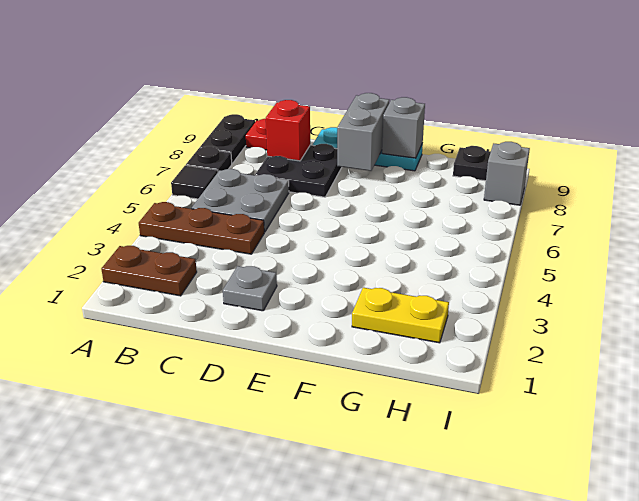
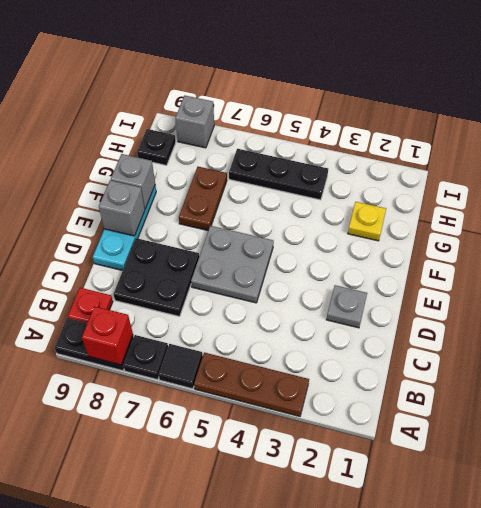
brown plate A2:B2 level 1 -> brown plate F7:G7 level 1
brown plate A4:C4 level 1 -> brown plate A3:A5 level 1
grey plate B5:C6 level 1 -> grey plate D5:E6 level 1
red brick C8 level 2 -> red brick A8 level 2
grey brick E8:E9 level 2 -> grey brick E9 level 2
yellow plate G2:H2 level 1 -> yellow plate G2 level 1
none -> black plate H4:H6 level 1

